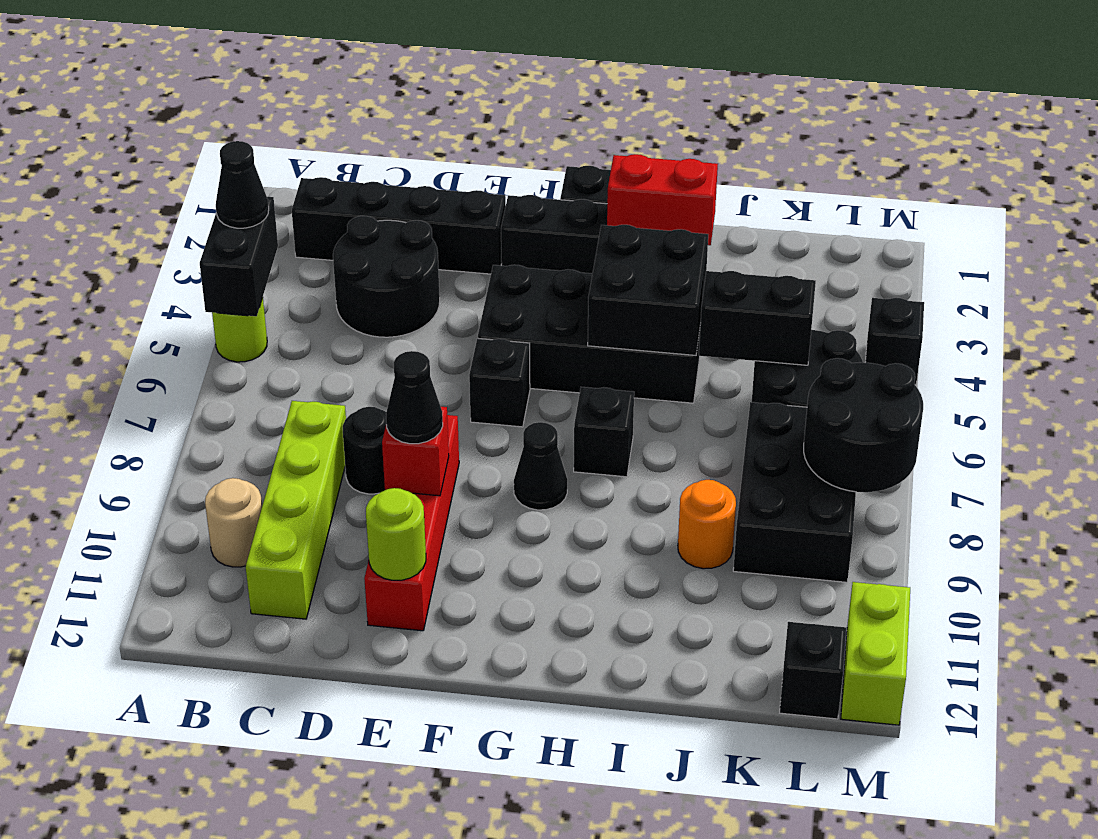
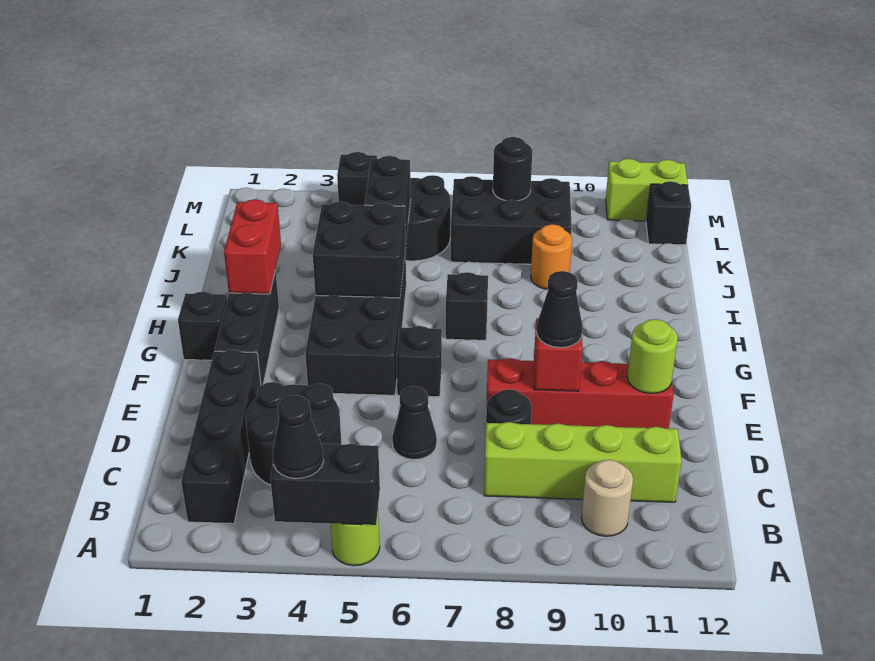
black cone G8 level 1 -> black cone D6 level 1
black round brick L7:M8 level 2 -> black round brick L8 level 2

